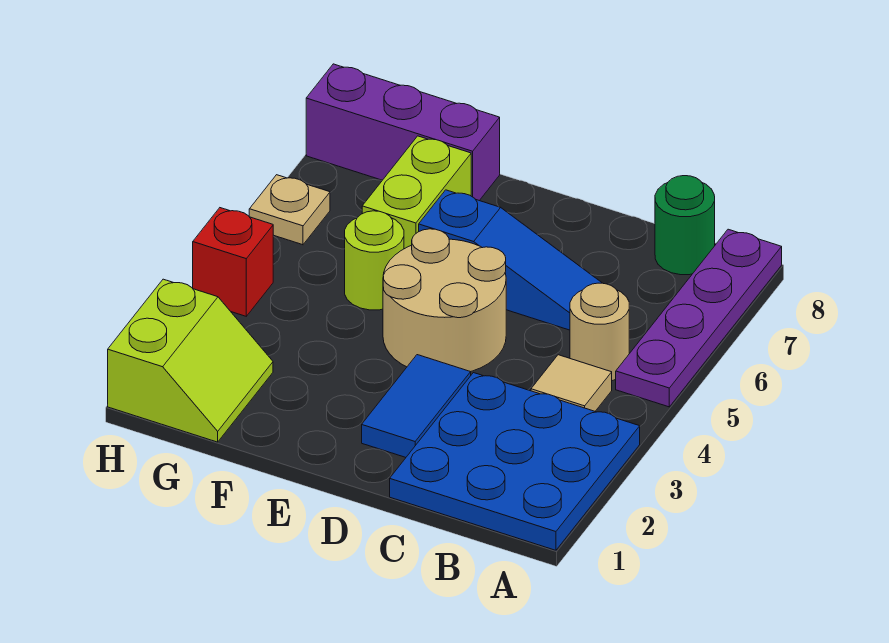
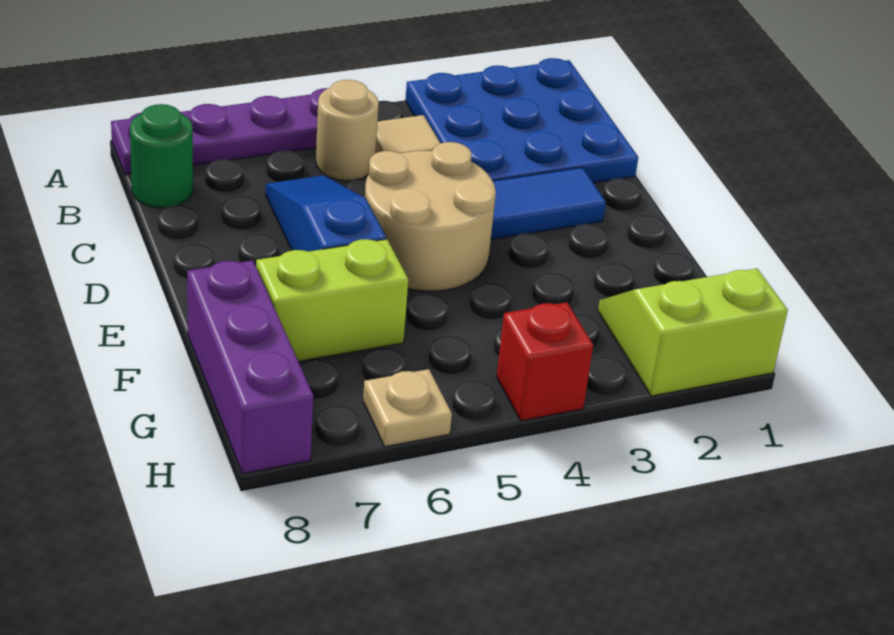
lime round brick F5 level 1 -> none

